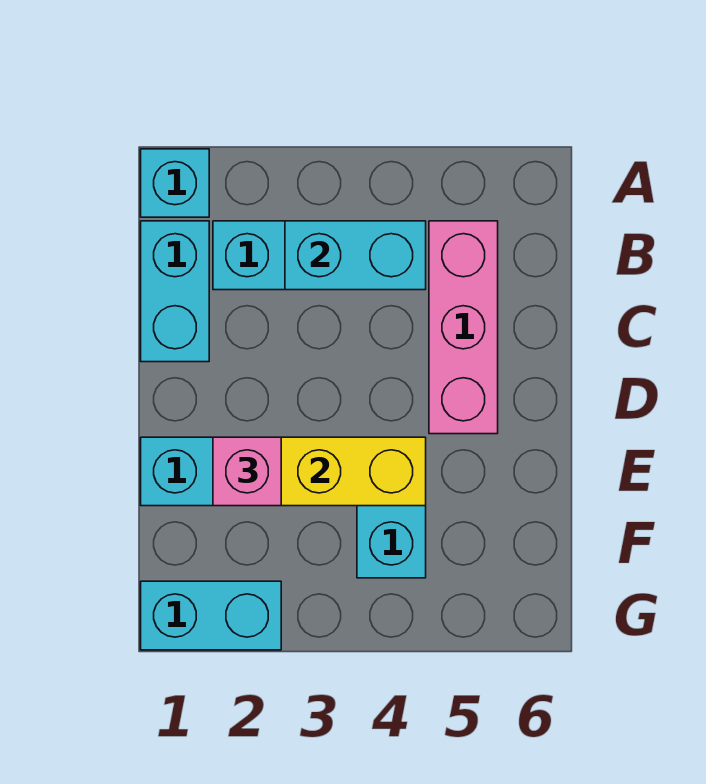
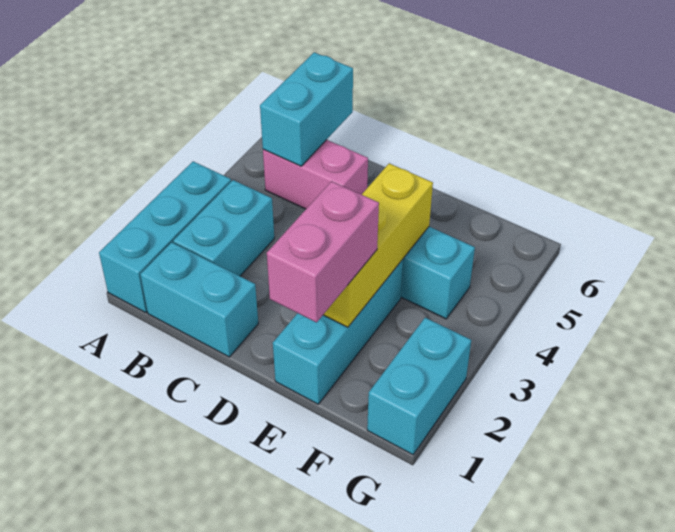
cyan brick A1 level 1 -> cyan brick A1:A3 level 1
cyan brick B3:B4 level 2 -> cyan brick B5:B6 level 2
pink brick B5:D5 level 1 -> pink brick B5:C5 level 1
pink brick E2 level 3 -> pink brick E1:E2 level 3

